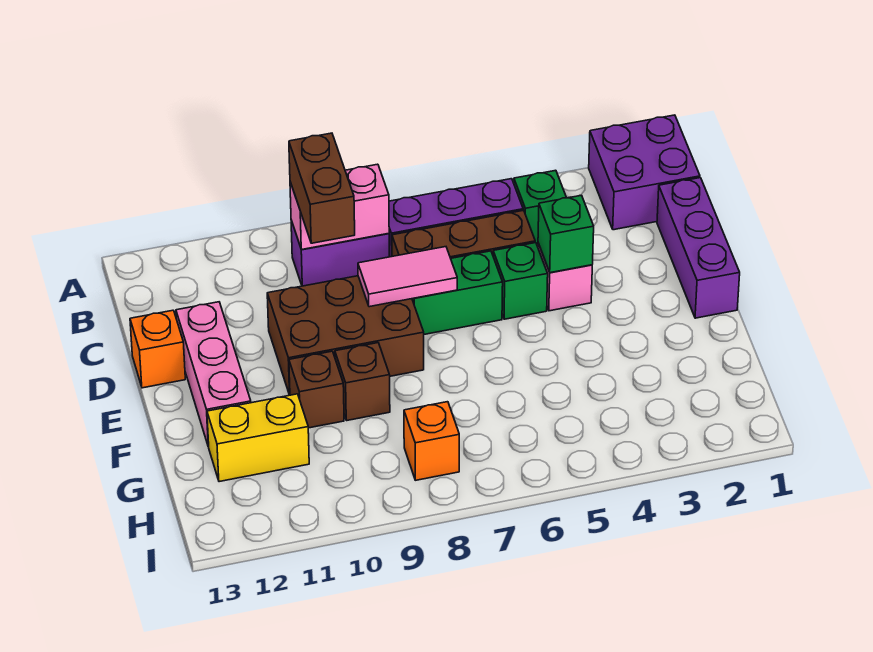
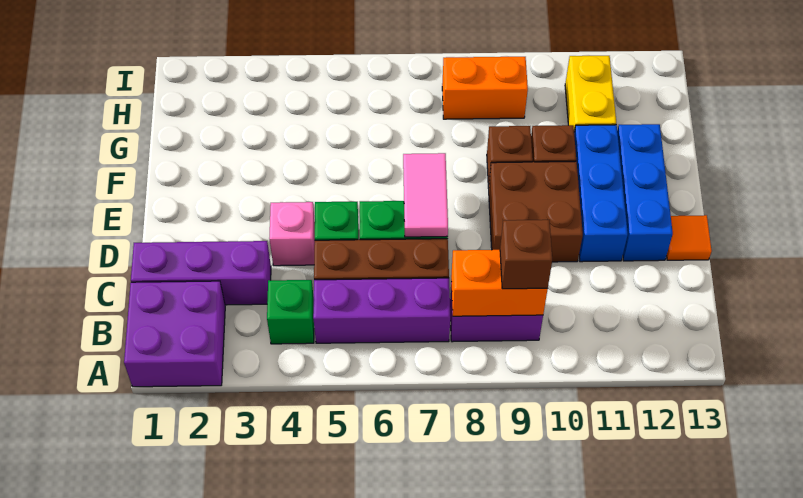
pink brick B8:B9 level 2 -> orange brick B8:B9 level 2
brown brick B9:C9 level 3 -> brown brick B9 level 3
purple brick C1:E1 level 1 -> purple brick C1:C3 level 1
green brick D4 level 2 -> none
pink tile D7:D8 level 2 -> pink tile D7:E7 level 2
brown brick D8:E10 level 1 -> brown brick D9:E10 level 1
none -> blue brick D11:F11 level 1
pink brick D12:F12 level 1 -> blue brick D12:F12 level 1
orange brick D13 level 1 -> orange tile D13 level 1
yellow brick G11:G12 level 1 -> yellow brick G11:H11 level 1
orange brick H8 level 1 -> orange brick H8:H9 level 1

